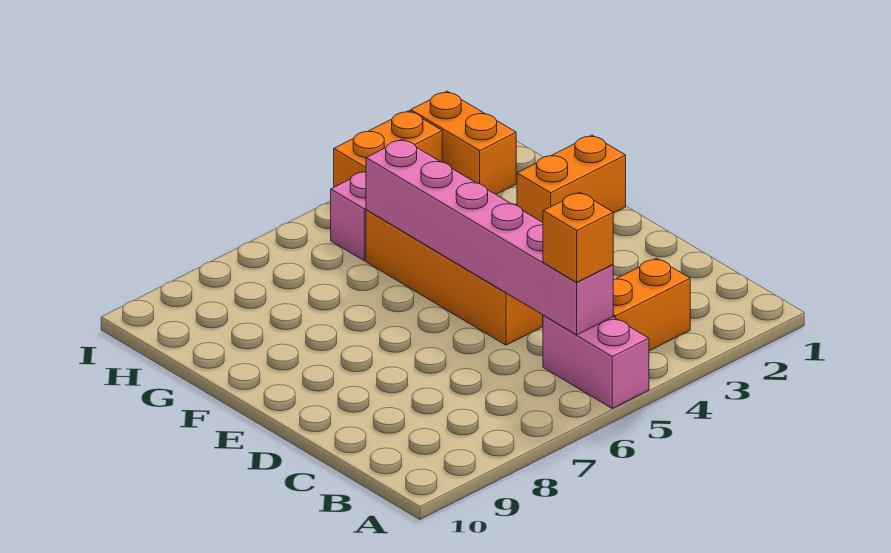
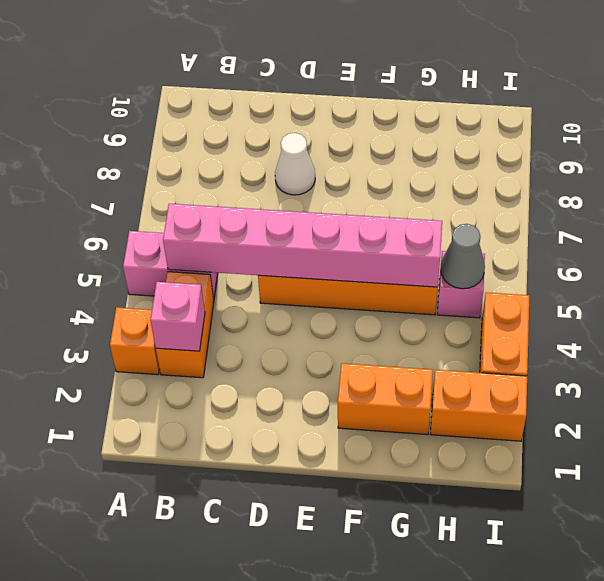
none -> pink brick B3 level 2
orange brick B5 level 3 -> orange brick A3 level 1
none -> white cone D8 level 1
orange brick F1:F2 level 1 -> orange brick F2:G2 level 1
none -> grey cone H5 level 2

